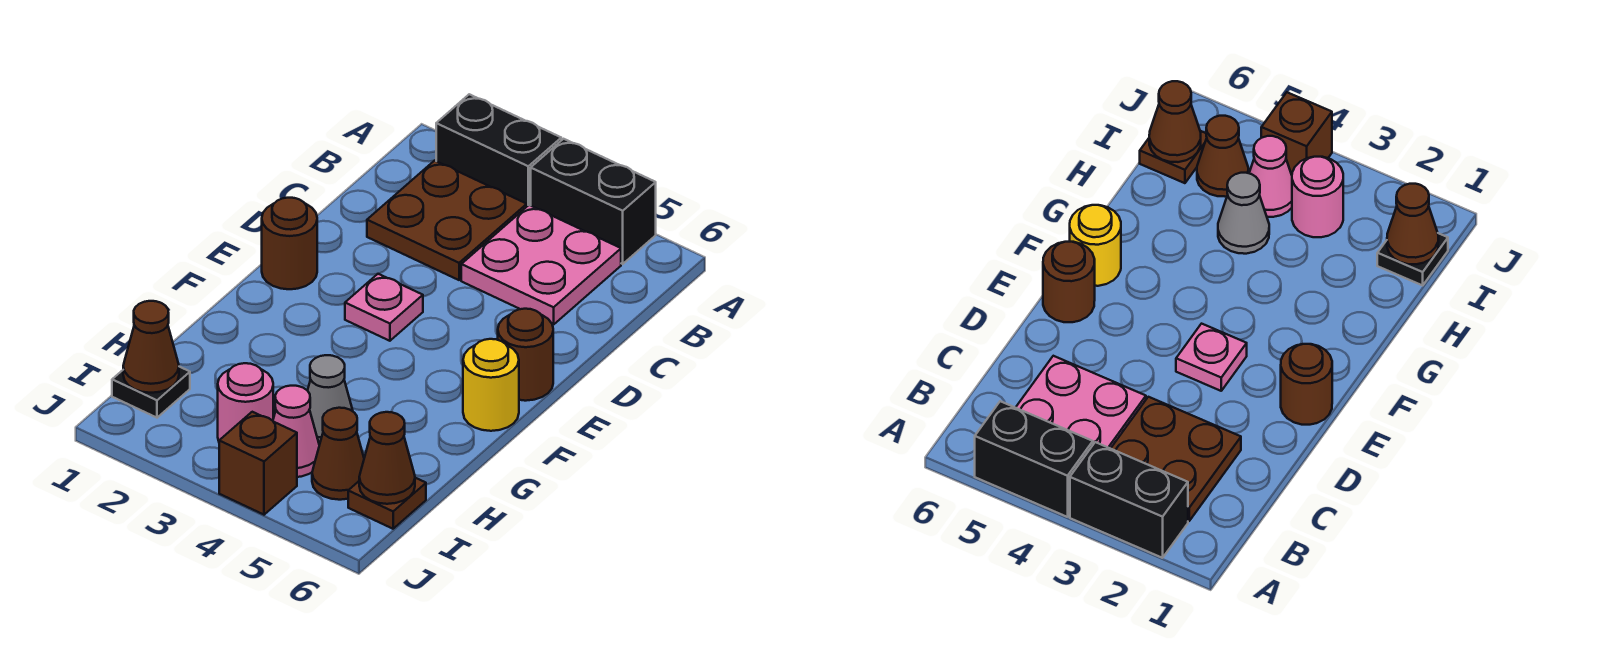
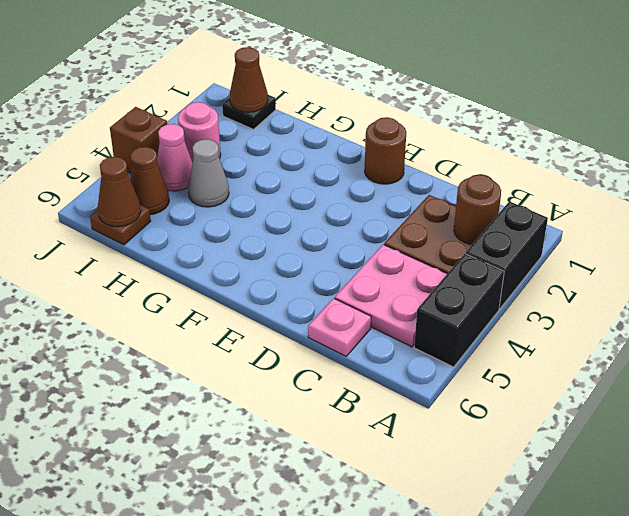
pink plate E3 level 1 -> pink plate C6 level 1
brown round brick E6 level 1 -> brown round brick B2 level 2
yellow round brick F6 level 1 -> none

